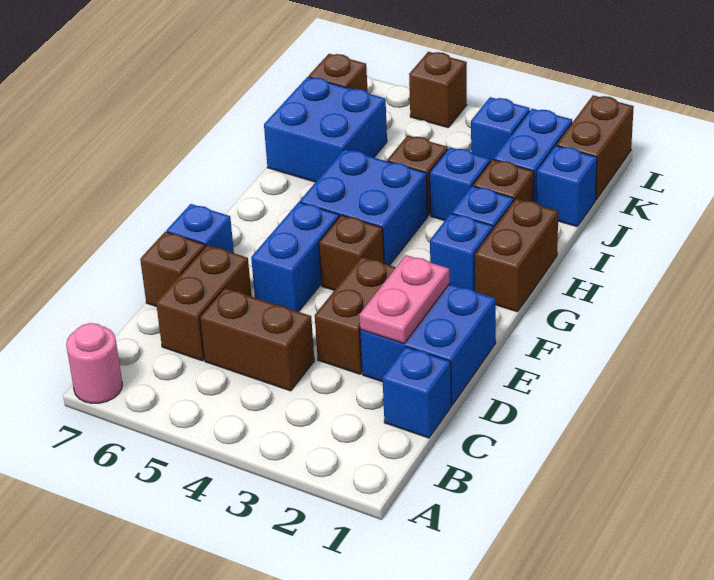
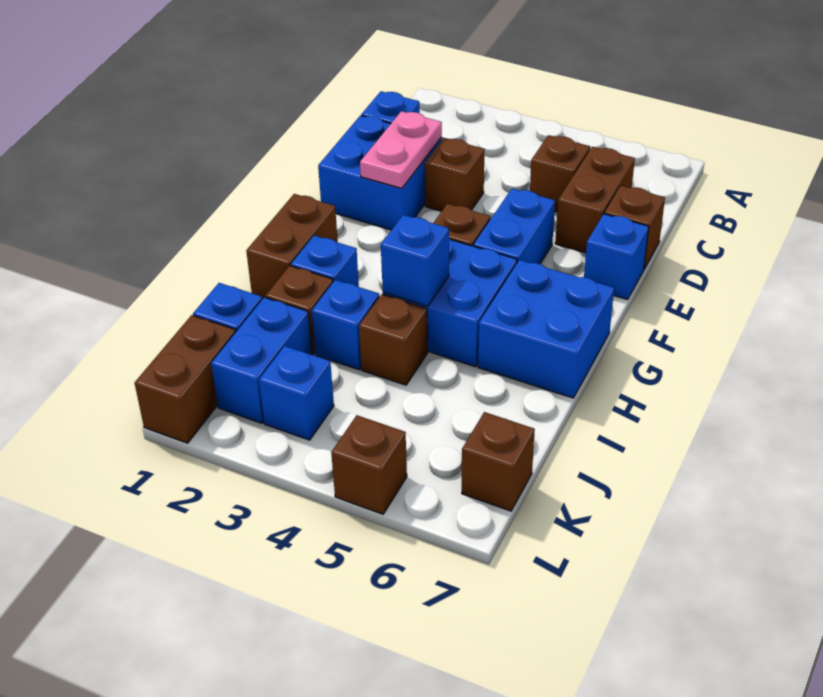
pink round brick A7 level 1 -> none
brown brick C4:C5 level 1 -> brown brick C5 level 1
brown brick D3:E3 level 1 -> brown brick D3 level 1
blue brick G2 level 1 -> blue brick H4 level 2
blue brick I6:J7 level 1 -> blue brick G6:H7 level 1

